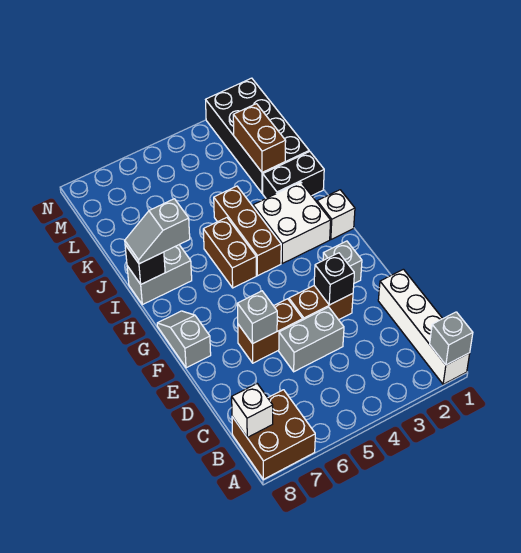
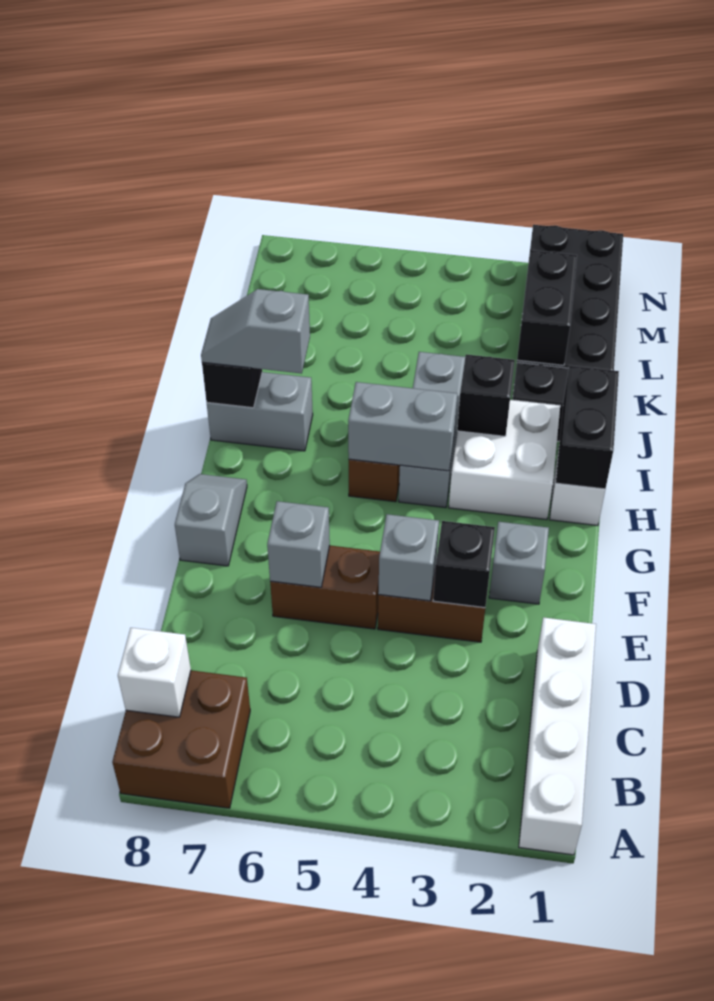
grey brick A1 level 2 -> grey brick E4 level 2
grey brick D4:D5 level 1 -> grey brick H4:H5 level 2
none -> black brick H1:I1 level 2
brown brick H4:J4 level 1 -> grey brick H4:J4 level 1
none -> black brick I3 level 2
brown brick K2:L2 level 2 -> black brick K2:L2 level 2

